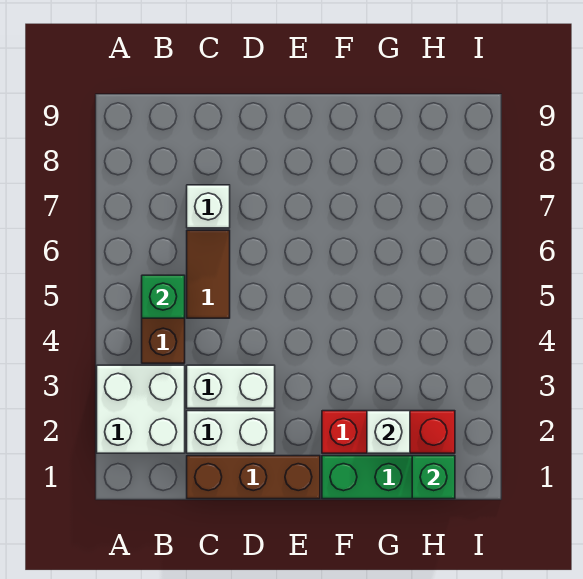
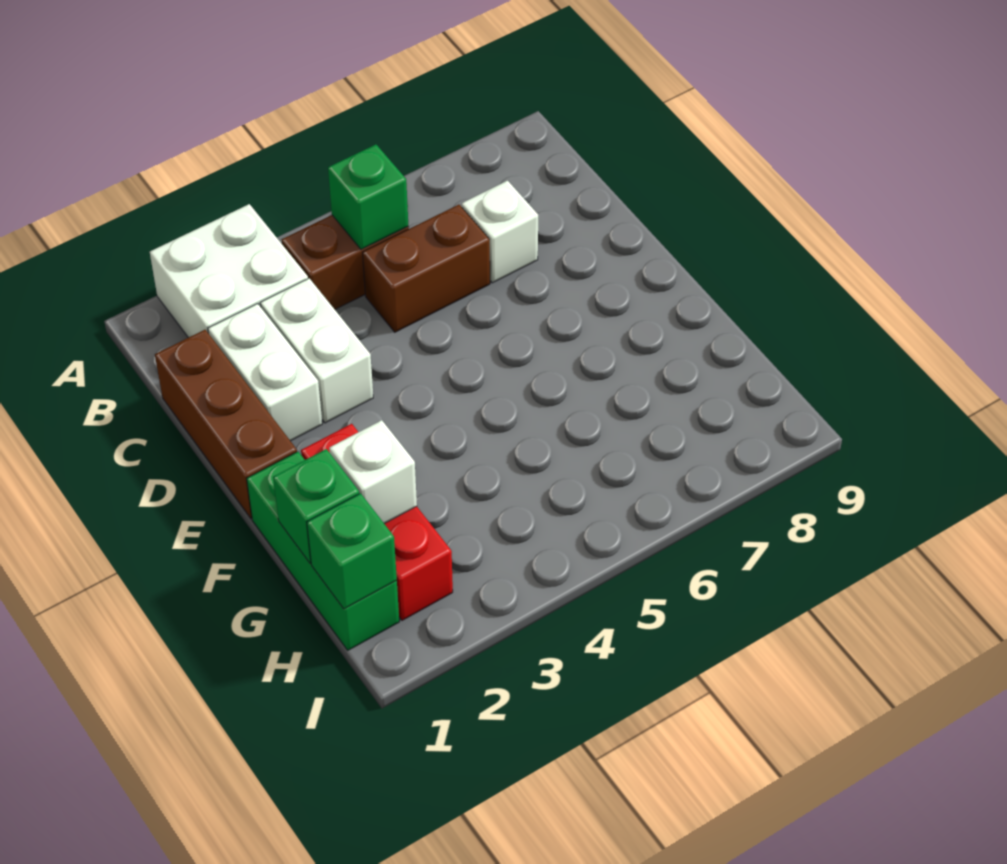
brown tile C5:C6 level 1 -> brown brick C5:C6 level 1
none -> green brick G1 level 2

